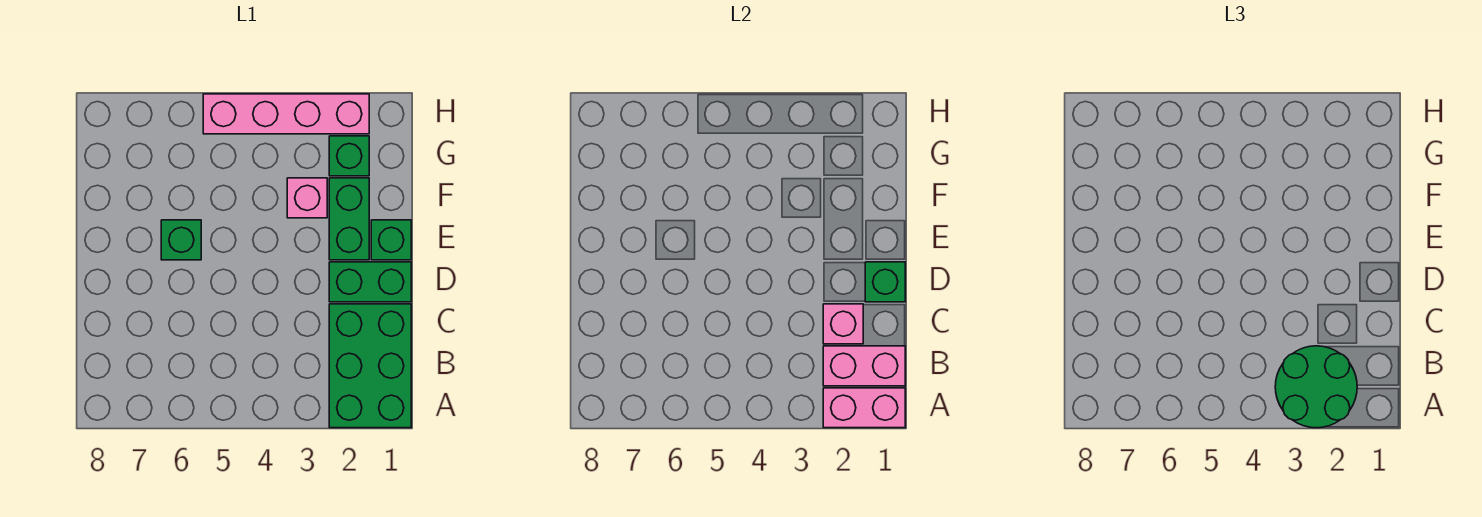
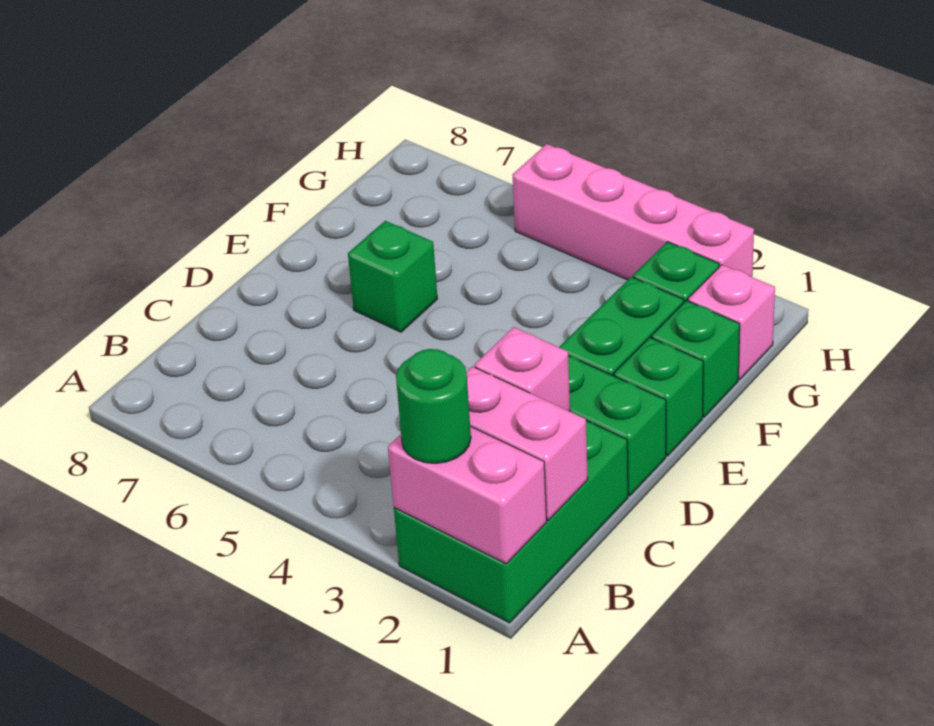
green round brick A2:B3 level 3 -> green round brick A2 level 3
green brick D1 level 2 -> green brick F1 level 1
pink brick F3 level 1 -> pink brick G1 level 1

